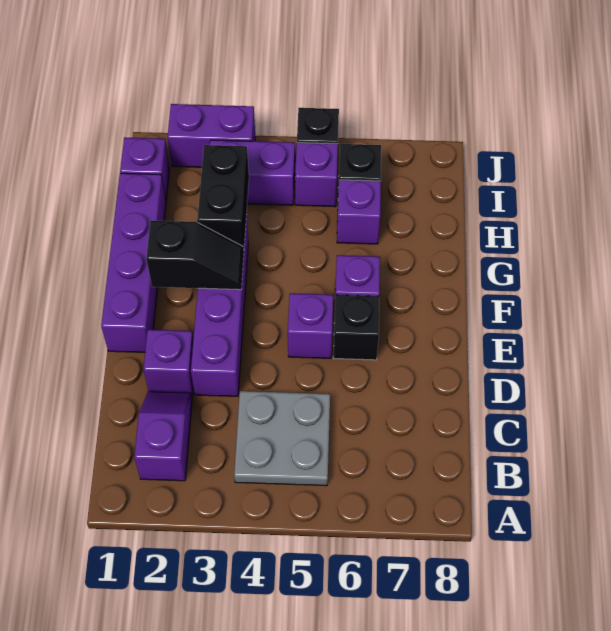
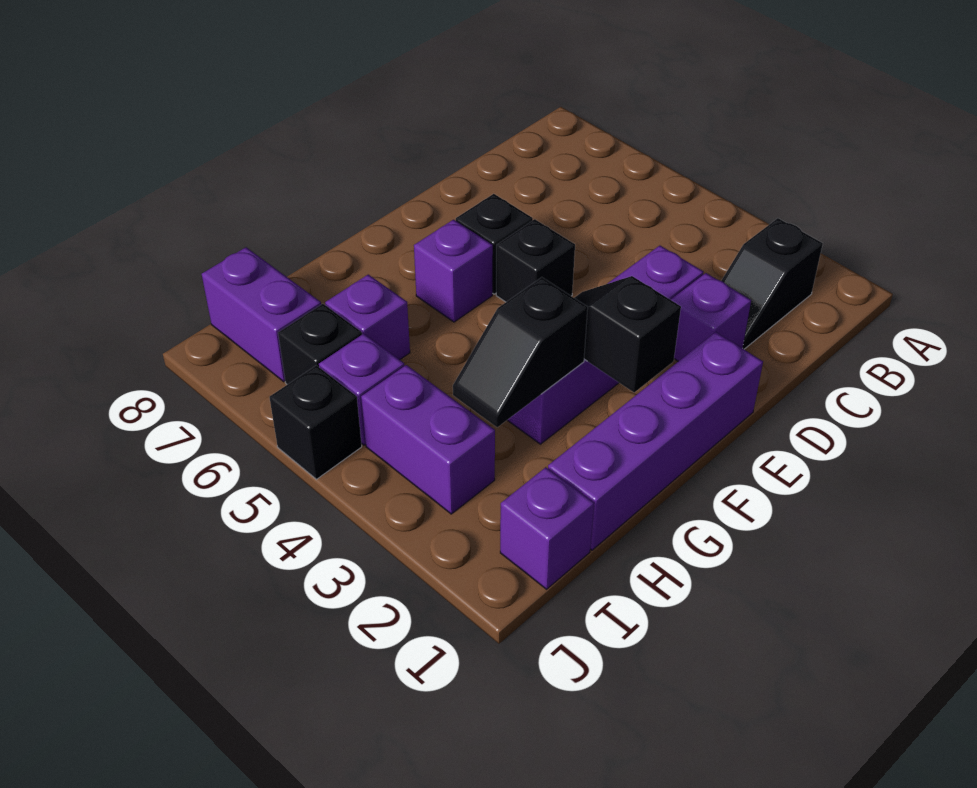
purple slope B2:C2 level 1 top B -> black slope B2:C2 level 1 top B
grey plate B4:C5 level 1 -> none
purple brick E5 level 1 -> black brick E5 level 1
black brick G3:H3 level 2 -> black slope G3:H3 level 2 top G
purple brick J2:J3 level 1 -> purple brick I7:I8 level 1

